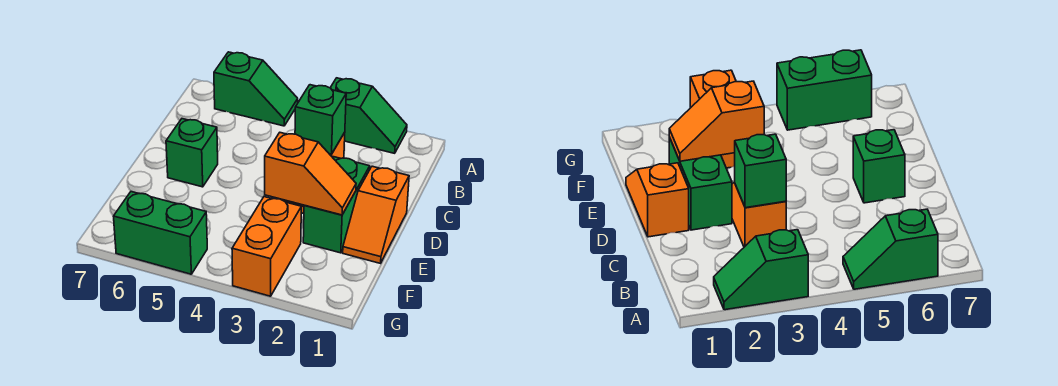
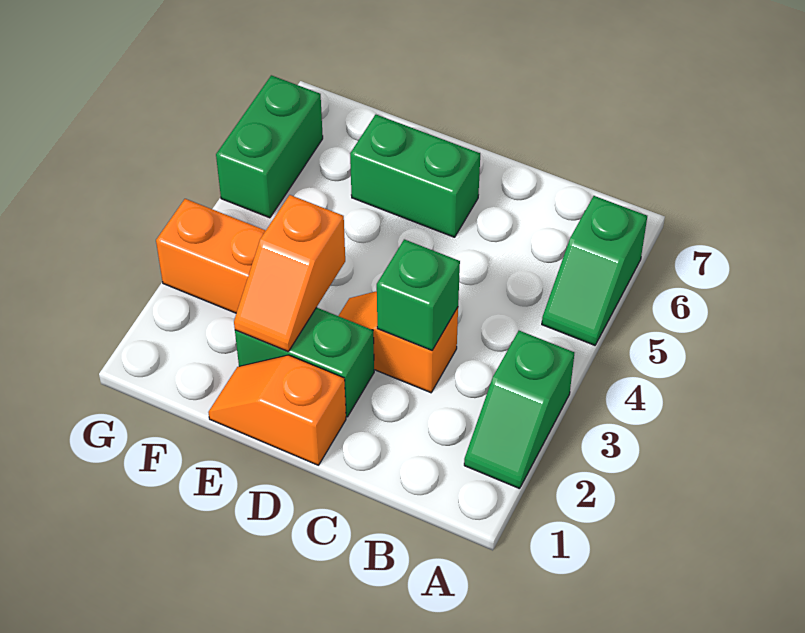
green brick D6 level 1 -> green brick D6:E6 level 1

